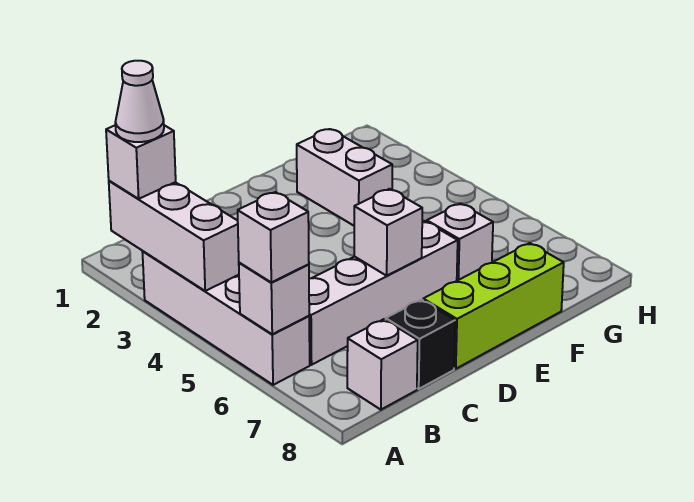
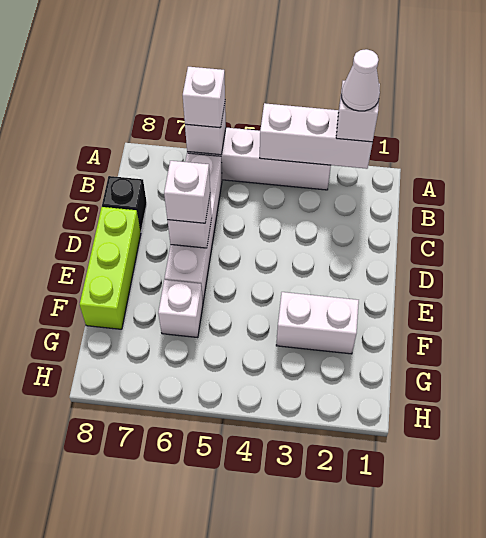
white brick B8 level 1 -> white brick D6 level 3

